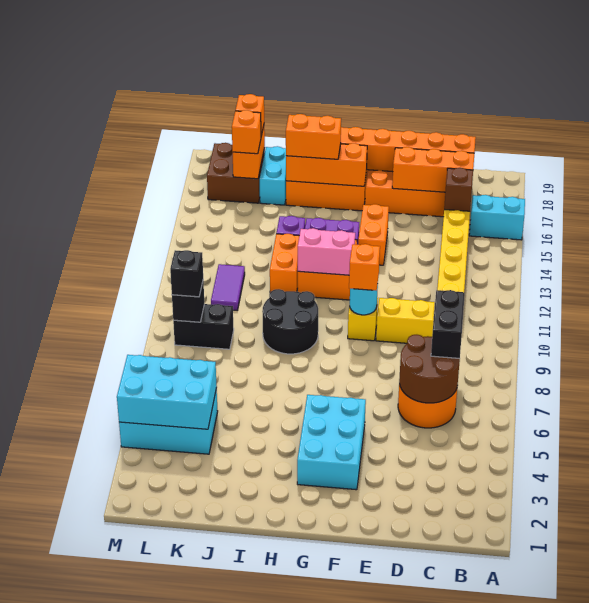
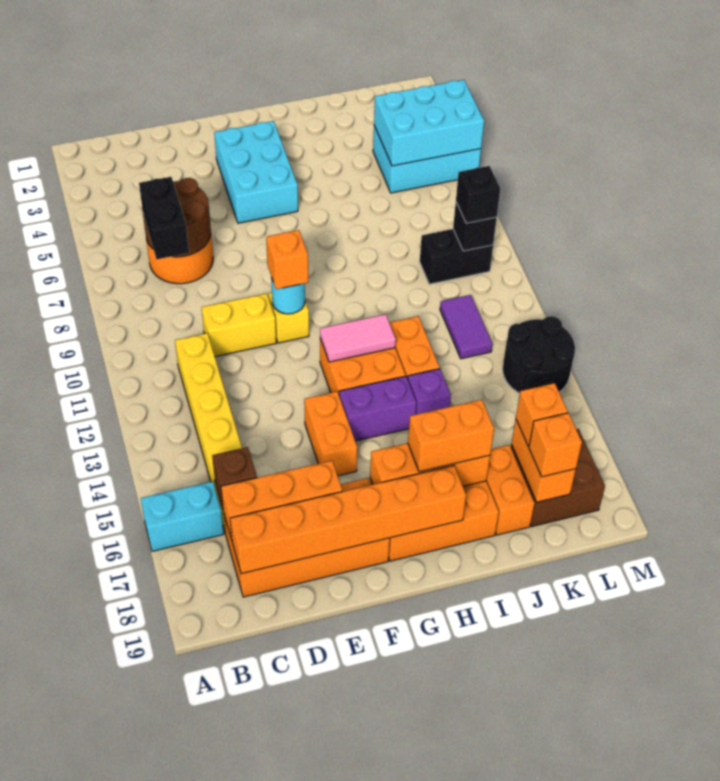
pink brick G12:H12 level 2 -> pink tile G12:H12 level 2
black round brick H9:I10 level 1 -> black round brick L13:M14 level 1
cyan brick J17:J18 level 1 -> orange brick J17:J18 level 1

